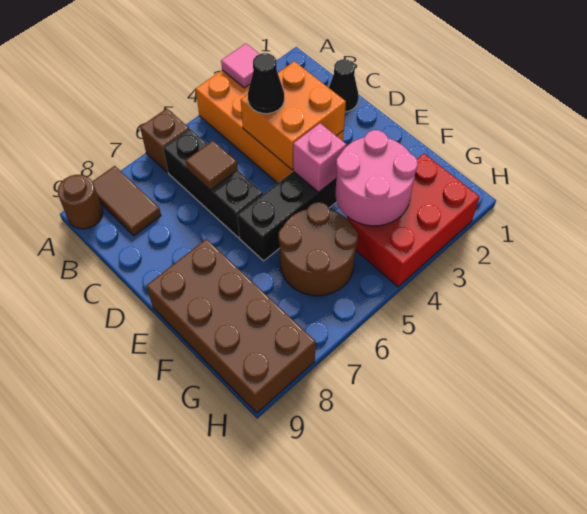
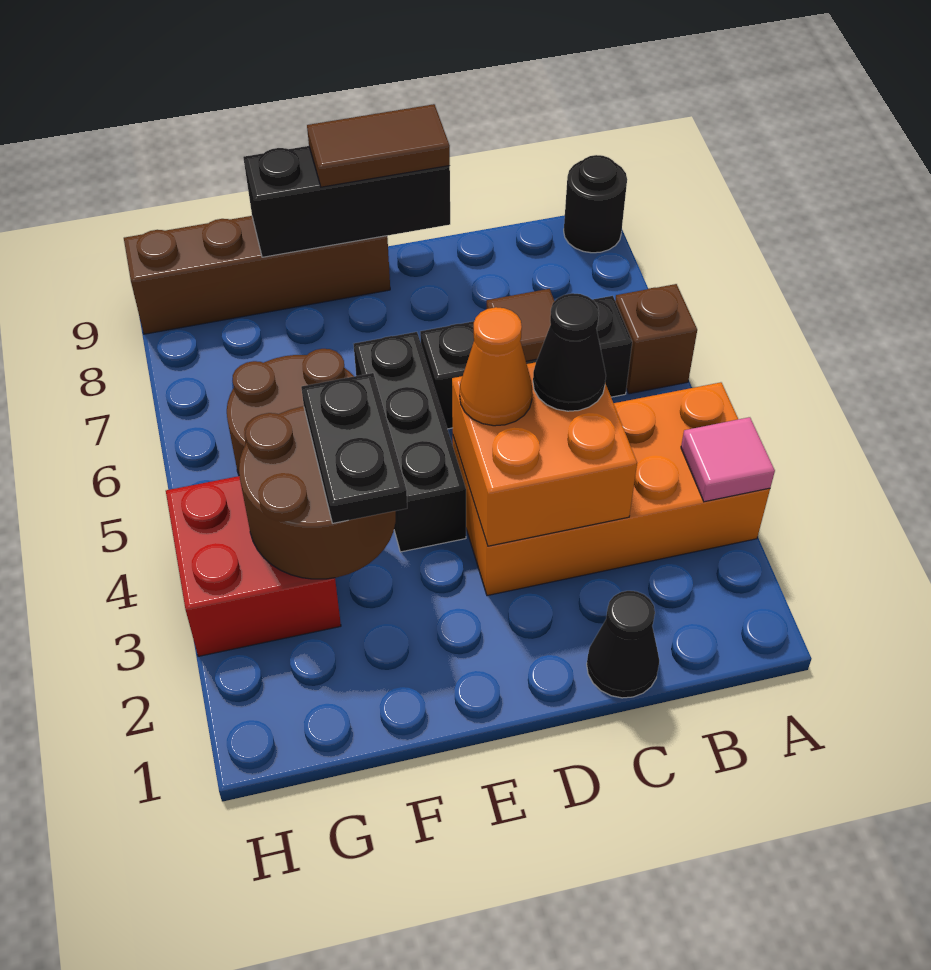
brown tile A8:B8 level 1 -> brown tile D9:E9 level 3
brown round brick A9 level 1 -> black round brick A9 level 1
none -> orange cone D4 level 3
none -> black brick D9:F9 level 2
pink brick E4 level 2 -> none
brown brick E8:H9 level 1 -> brown brick E9:H9 level 1
pink round brick F3:G4 level 2 -> brown round brick F3:G4 level 2
none -> black plate F3:F4 level 3
red brick G2:H4 level 1 -> red brick G3:H4 level 1

